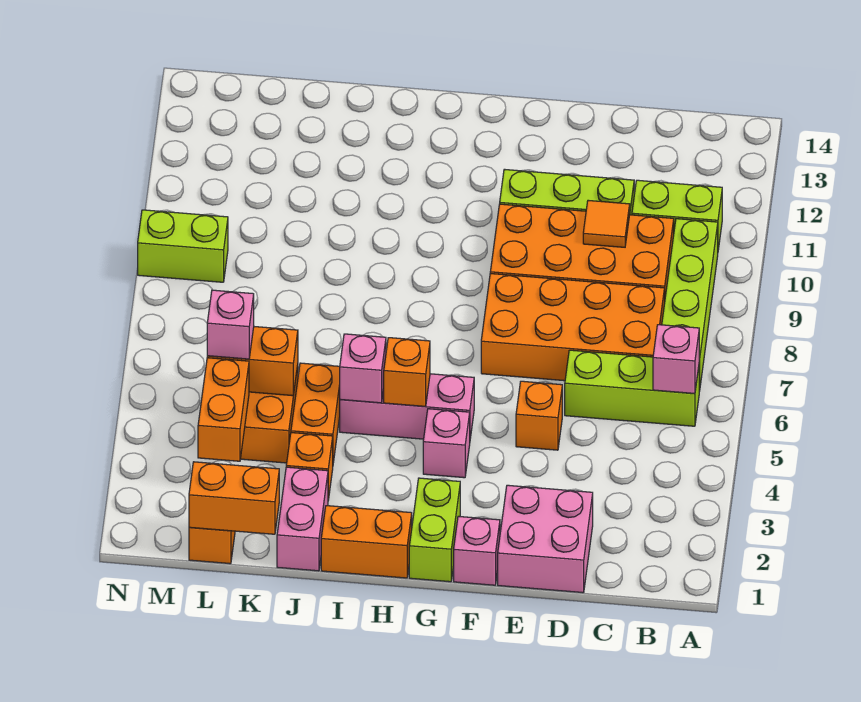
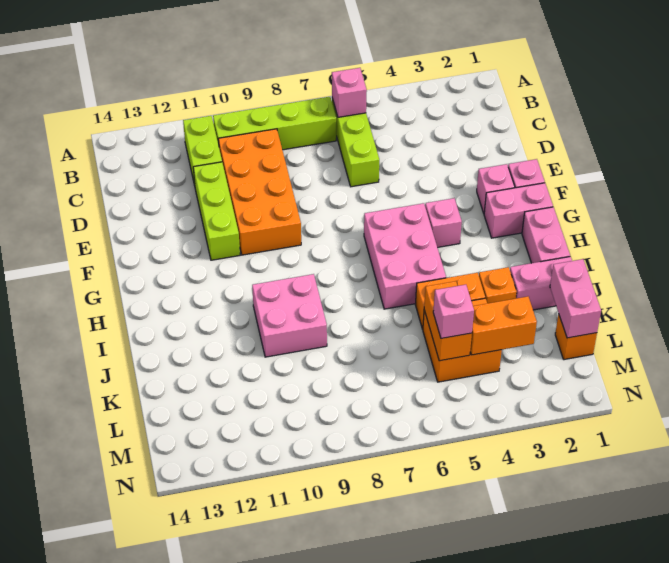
orange brick C7:F8 level 1 -> none
pink brick D1:E2 level 1 -> pink brick I9:J10 level 1
orange tile D10 level 2 -> none
orange brick E5 level 1 -> none
lime brick G1:G2 level 1 -> pink brick G1:G2 level 1
pink brick G5:I5 level 1 -> pink brick G5:I6 level 1
orange brick H1:I1 level 1 -> pink brick H1:I1 level 1
orange brick H5 level 2 -> none
pink brick I5 level 2 -> pink brick F2 level 1
orange brick K1:L1 level 2 -> pink brick K1:L1 level 2
lime brick M9:N9 level 1 -> none

